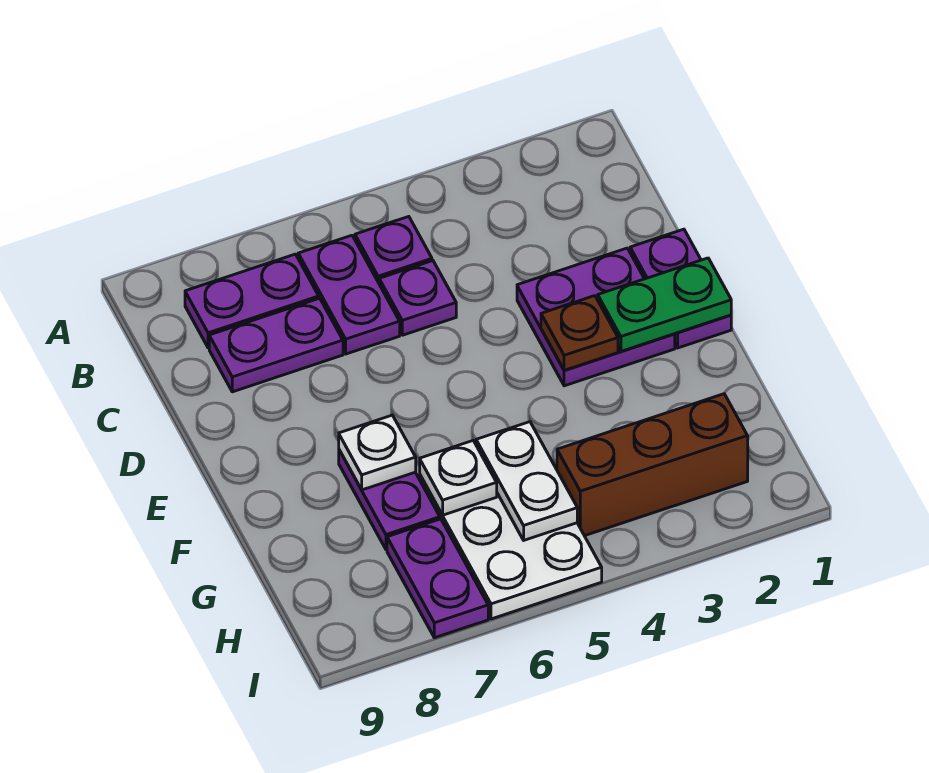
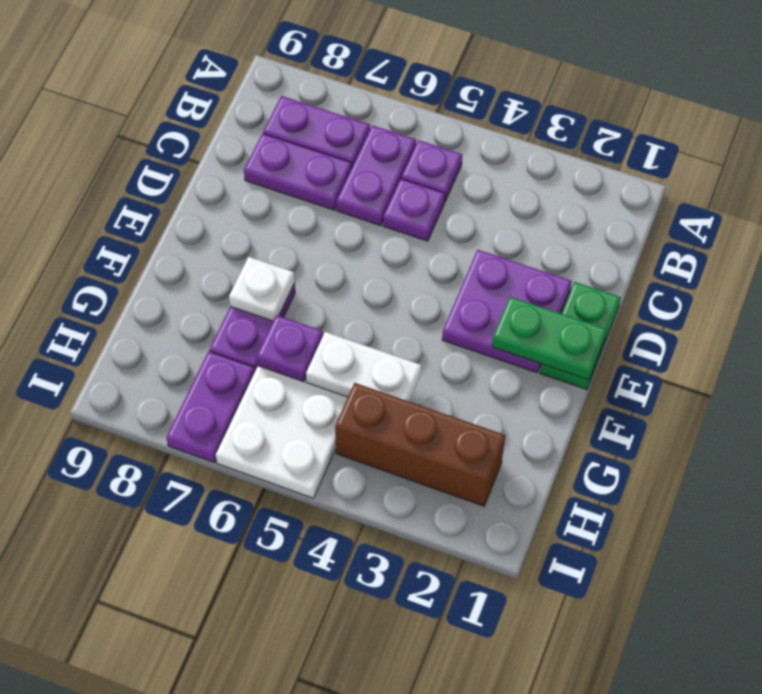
purple plate D1:E1 level 1 -> green plate D1:E1 level 1
brown plate E3 level 2 -> none
white plate G5:H5 level 2 -> white plate G4:G5 level 2
white plate G6 level 2 -> purple plate G6 level 2

